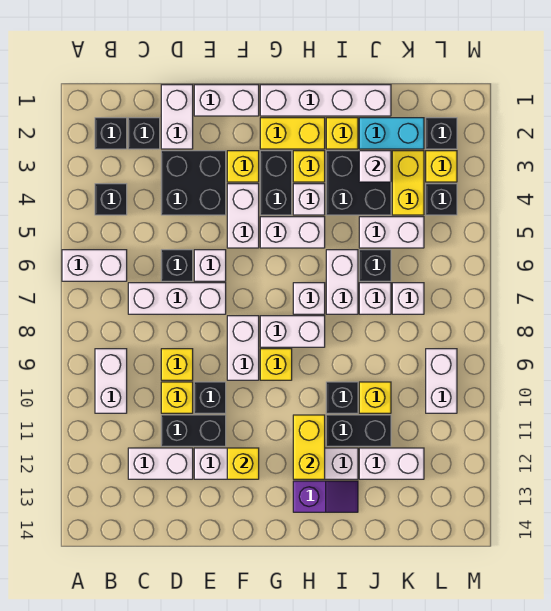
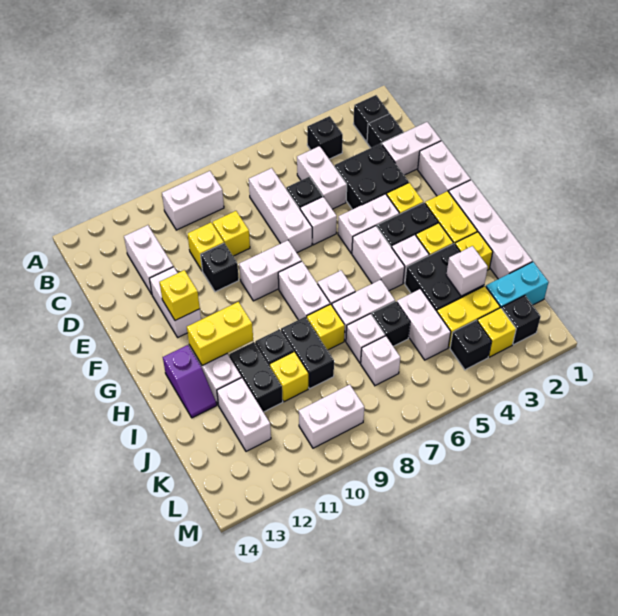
white brick A6:B6 level 1 -> white brick C5:D5 level 1
black brick D11:E11 level 1 -> black brick I9:J9 level 1
yellow brick G9 level 1 -> yellow brick I8 level 1
cyan brick J2:K2 level 1 -> cyan brick K1:K2 level 1

